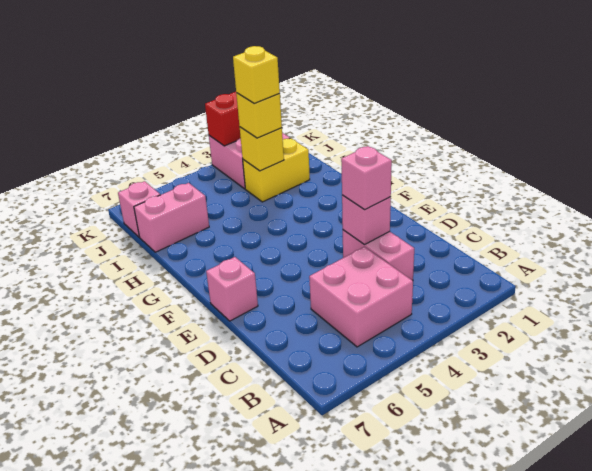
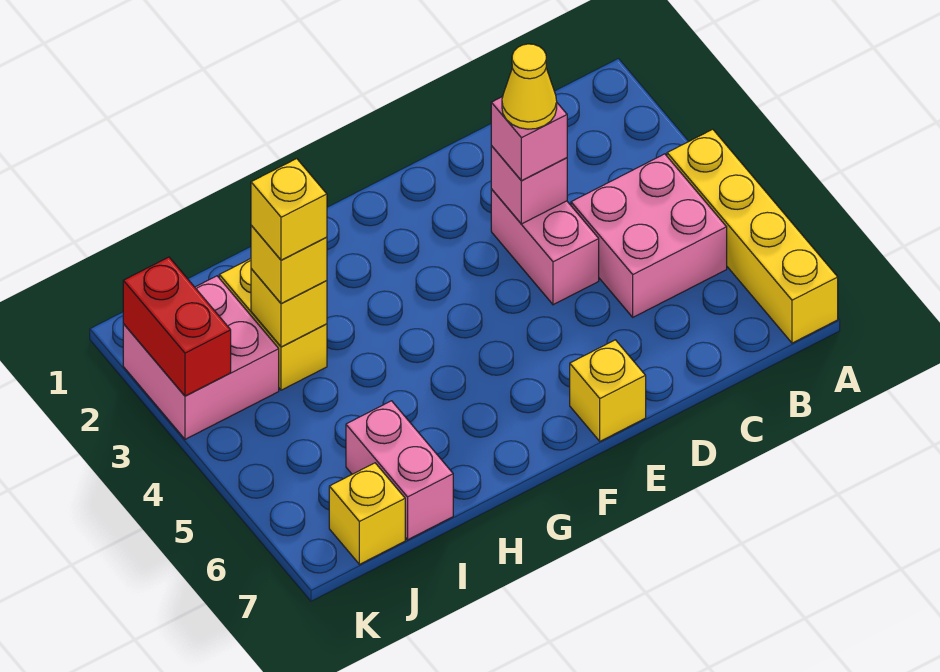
none -> yellow brick A4:A7 level 1
pink brick C3:D3 level 1 -> pink brick D3:D4 level 1
none -> yellow cone D3 level 4
pink brick E7 level 1 -> yellow brick E7 level 1
pink brick J7 level 1 -> yellow brick J7 level 1

